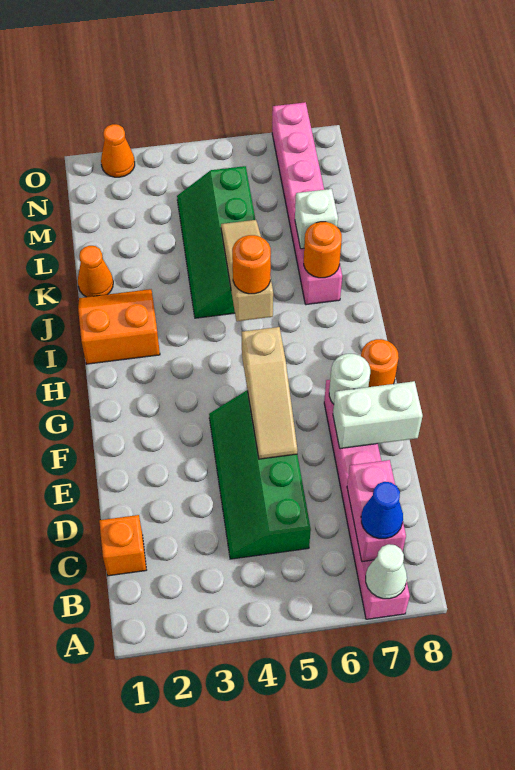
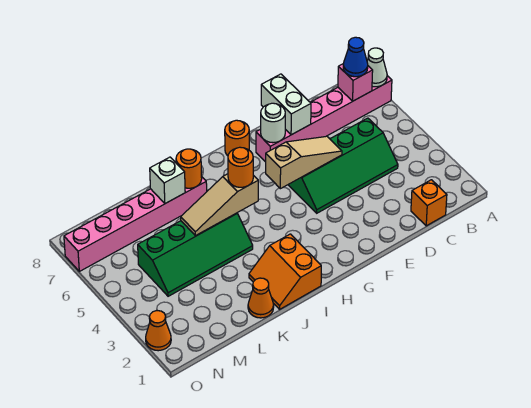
pink brick B7:C7 level 2 -> pink brick B7 level 2

